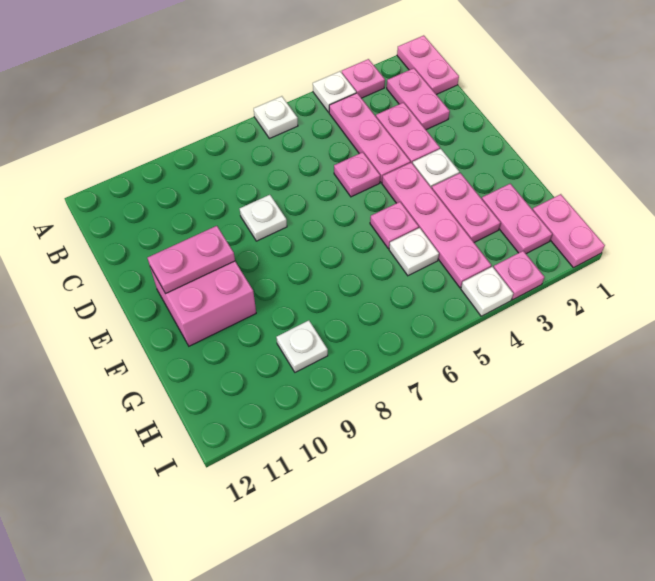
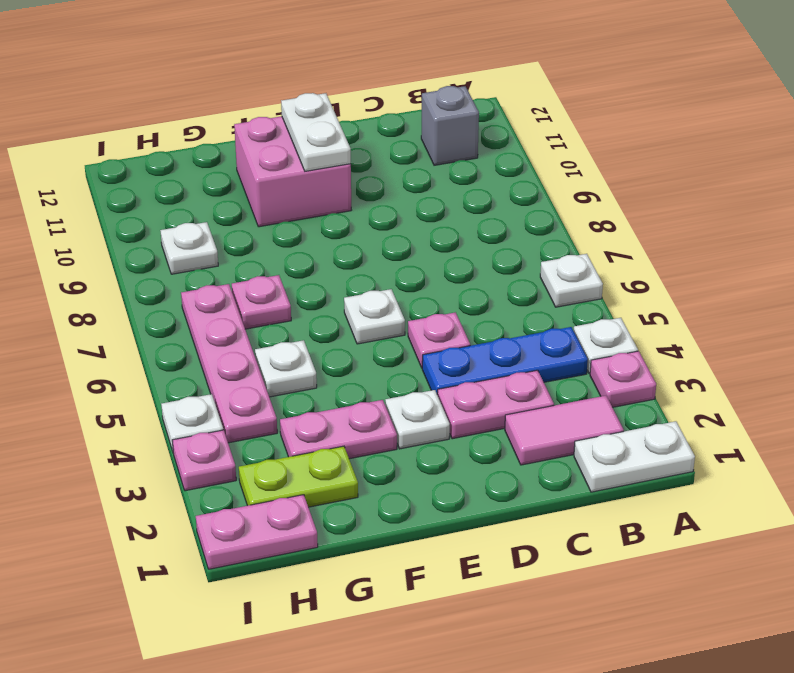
pink plate A1:B1 level 1 -> white plate A1:B1 level 1
pink plate B2:C2 level 1 -> pink tile B2:C2 level 1
pink plate B4:D4 level 1 -> blue plate B4:D4 level 1
none -> grey brick B11 level 1
white plate D8 level 1 -> white plate E6 level 1
pink plate E4:H4 level 1 -> pink plate H4:H7 level 1
pink plate E10:E11 level 2 -> white plate E10:E11 level 2
pink plate F5 level 1 -> pink plate G7 level 1
pink plate G2:H2 level 1 -> lime plate G2:H2 level 1

